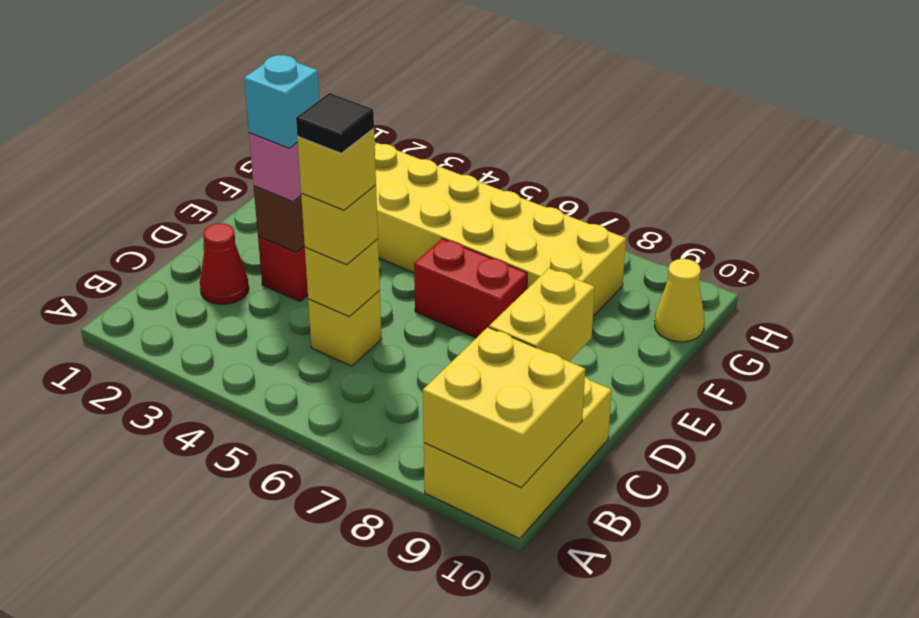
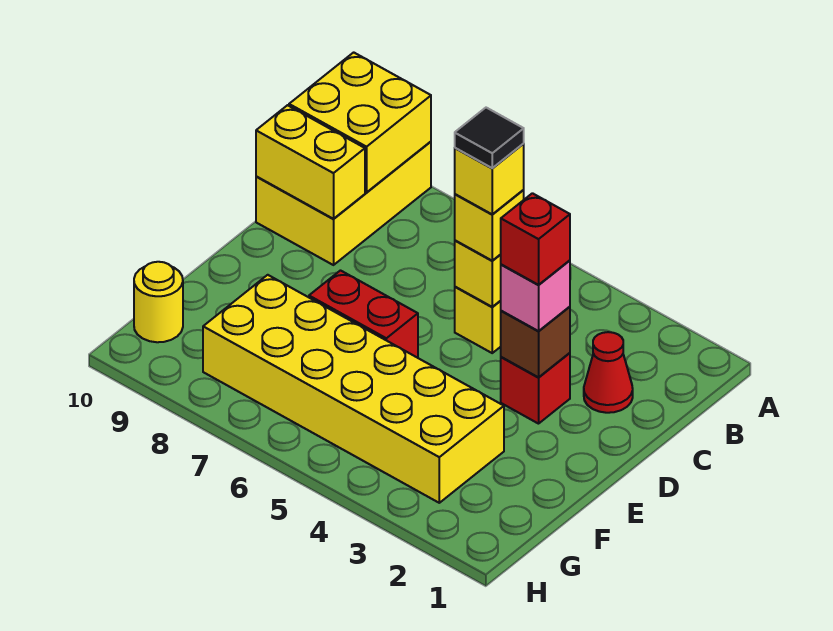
yellow brick C9:D9 level 2 -> yellow brick C9:C10 level 2
cyan brick D3 level 4 -> red brick D3 level 4
yellow cone G10 level 1 -> yellow round brick G10 level 1

